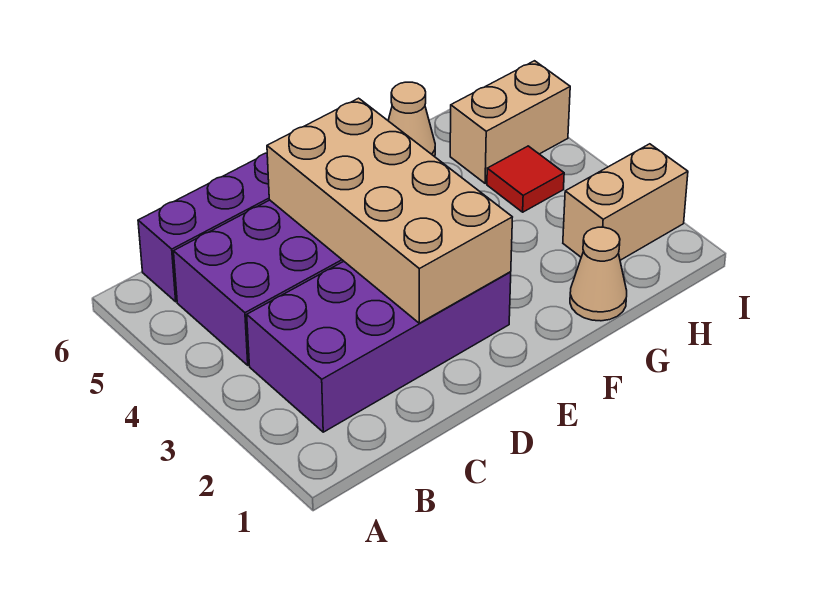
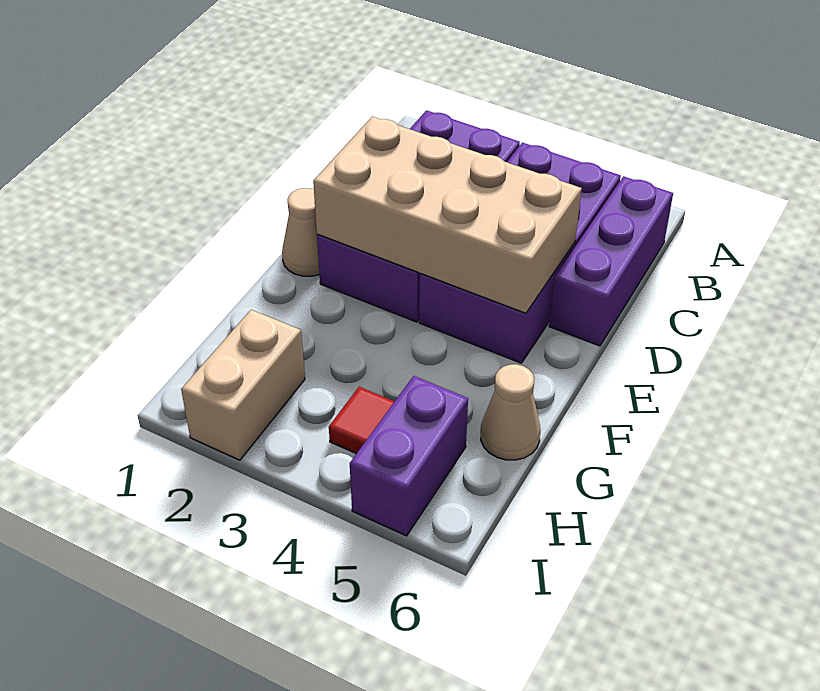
tan cone G1 level 1 -> tan cone E1 level 1
tan brick H5:I5 level 1 -> purple brick H5:I5 level 1

